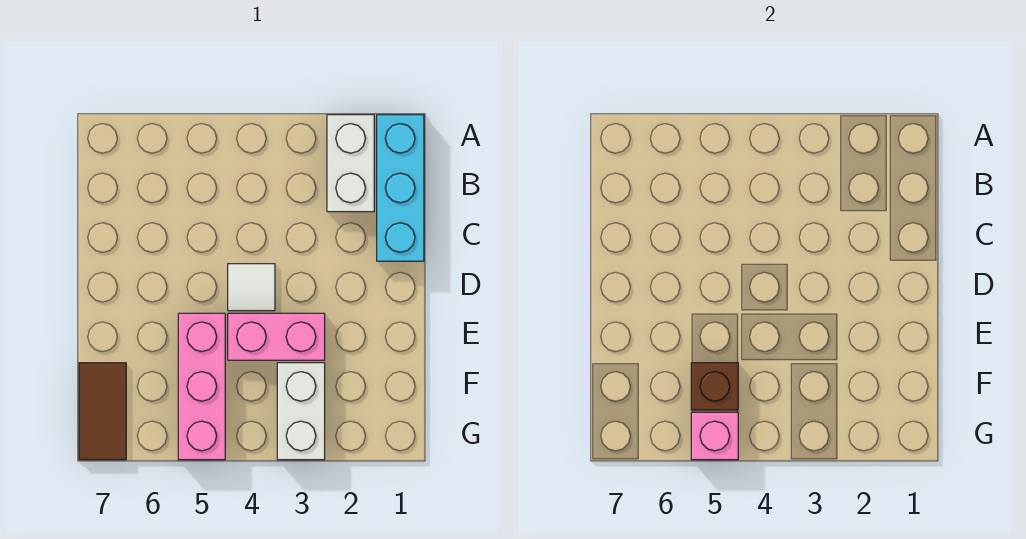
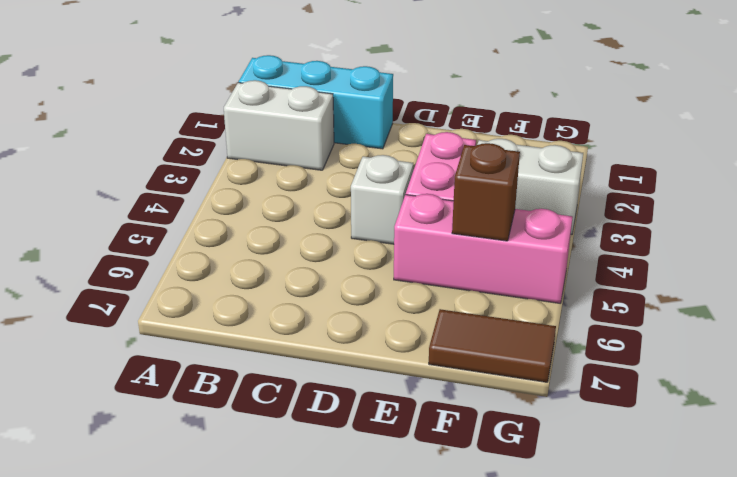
white tile D4 level 1 -> white brick D4 level 1
pink brick G5 level 2 -> none

